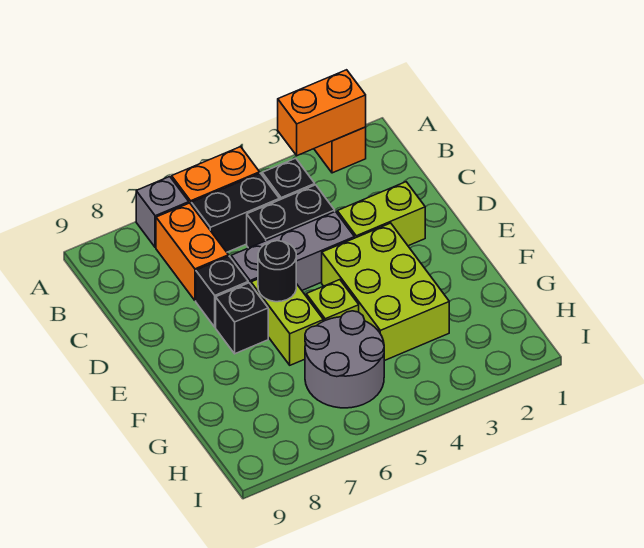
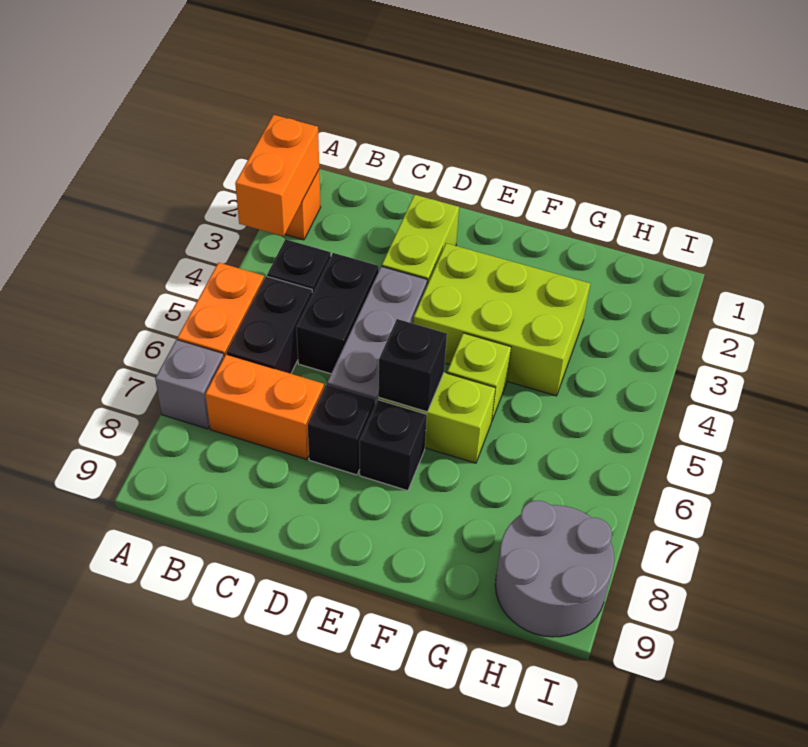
black round brick E6 level 2 -> black brick E6 level 2
grey round brick G5:H6 level 1 -> grey round brick H8:I9 level 1

